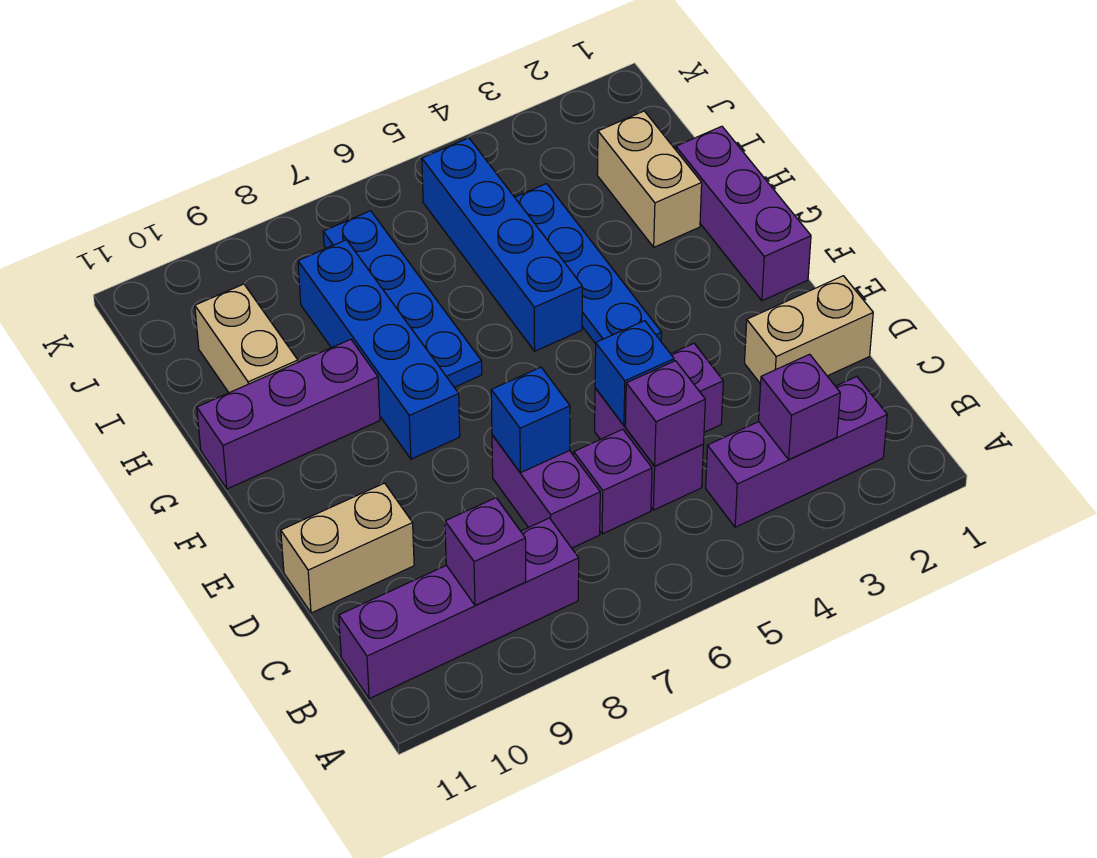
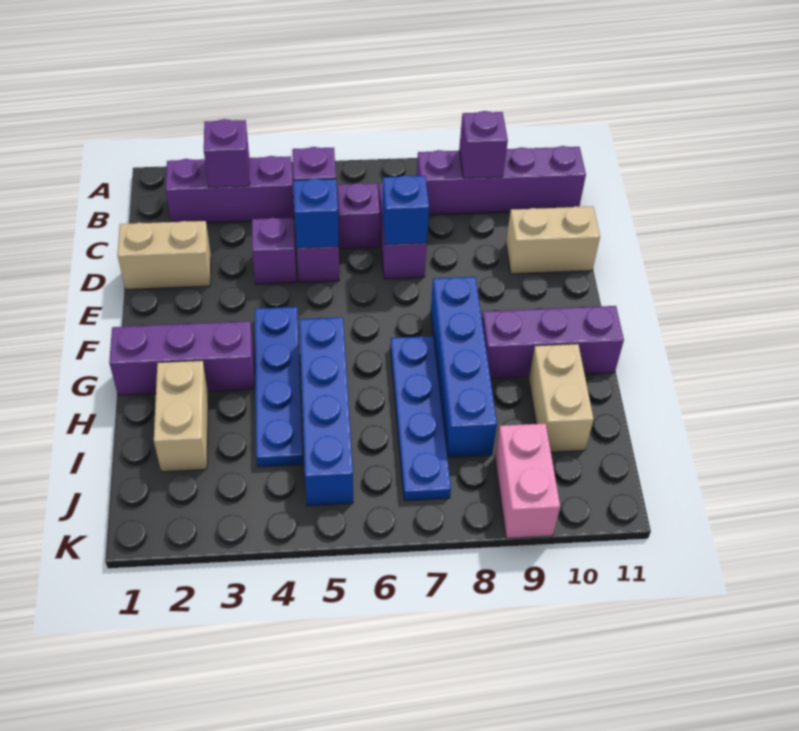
purple brick F1:H1 level 1 -> purple brick G1:G3 level 1
none -> pink brick J9:K9 level 1

